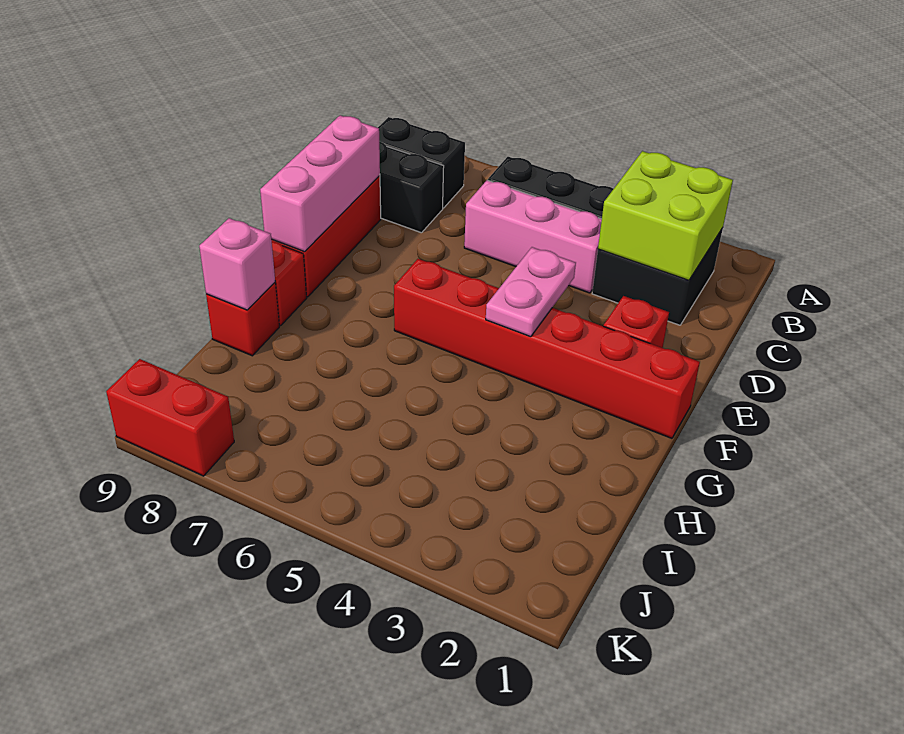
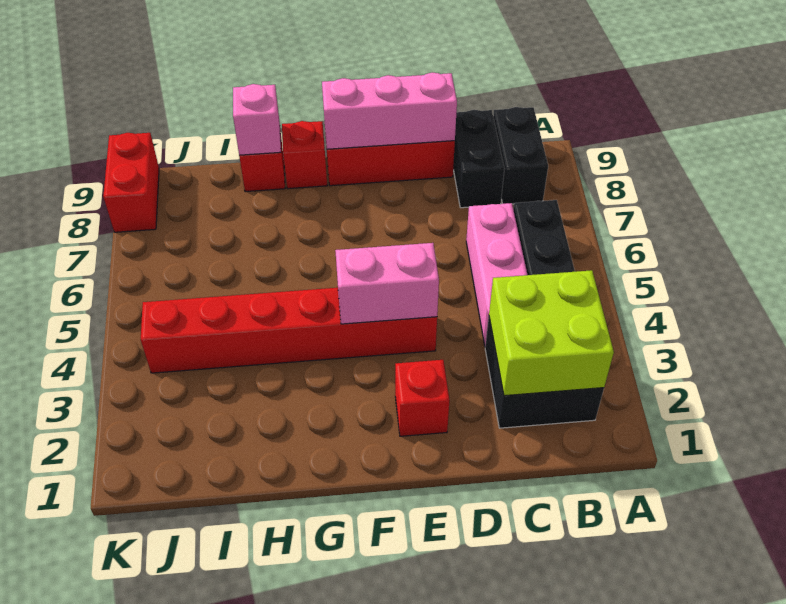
pink plate E4:F4 level 2 -> pink brick E4:F4 level 2
red brick F1:F6 level 1 -> red brick E4:J4 level 1

